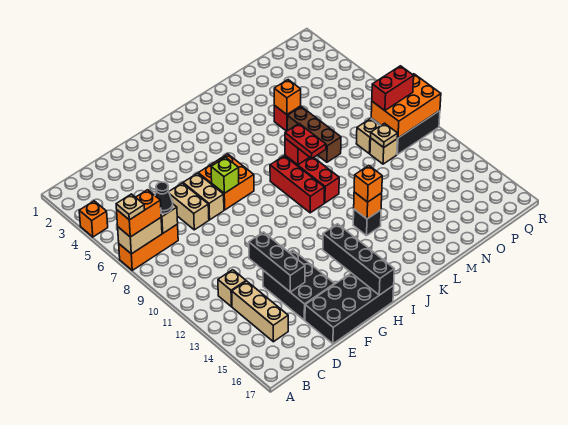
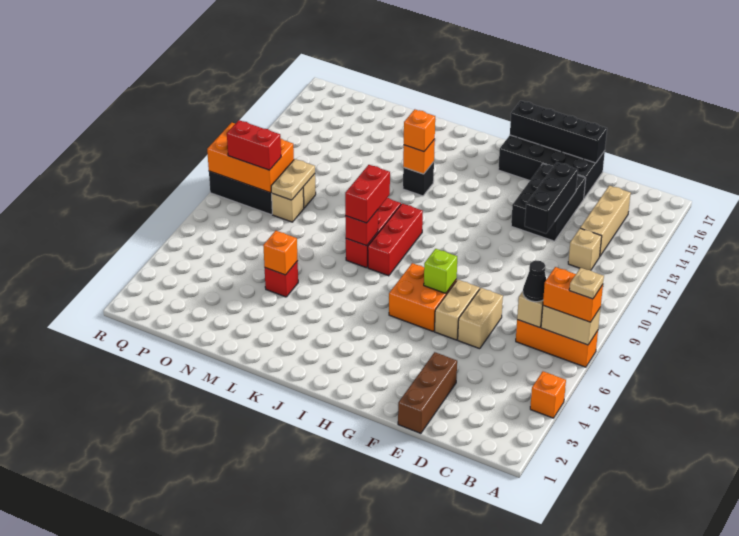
black brick H14:H17 level 2 -> black brick E17:H17 level 2
red plate K8:K9 level 3 -> red brick K8:K9 level 3
brown brick M6:M8 level 1 -> brown brick E1:E3 level 1
tan plate O10 level 2 -> tan plate O9:O10 level 2

